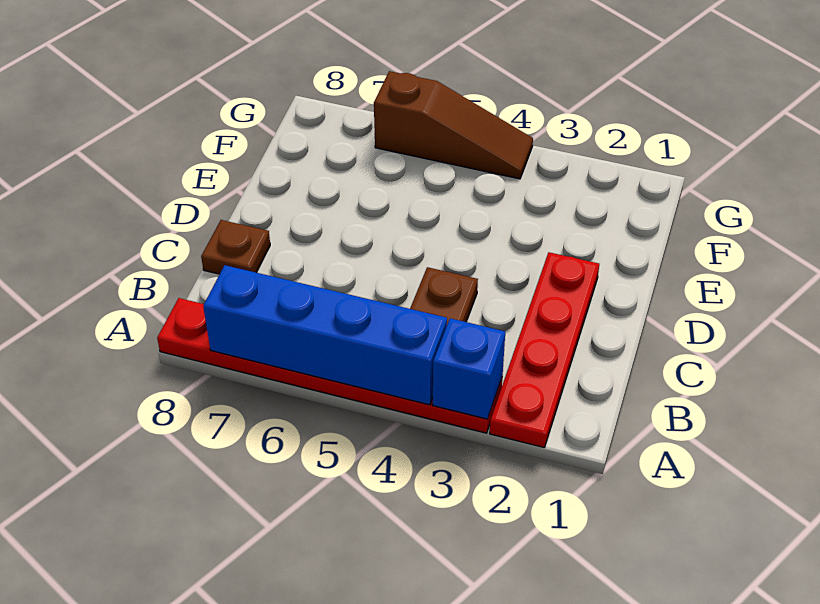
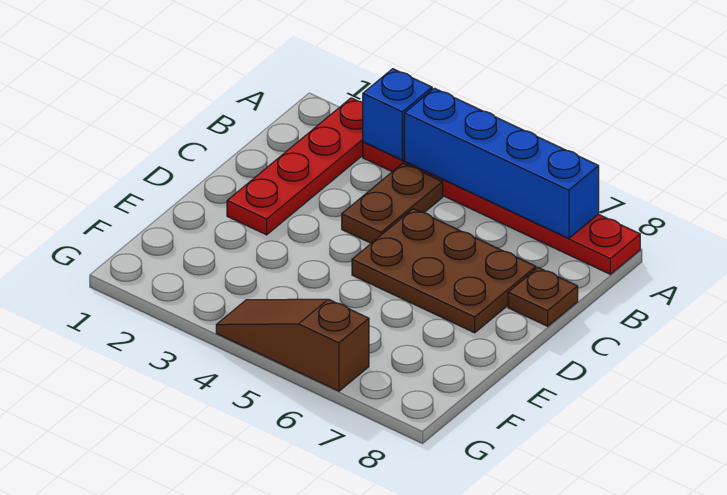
none -> brown plate C5:D7 level 1

